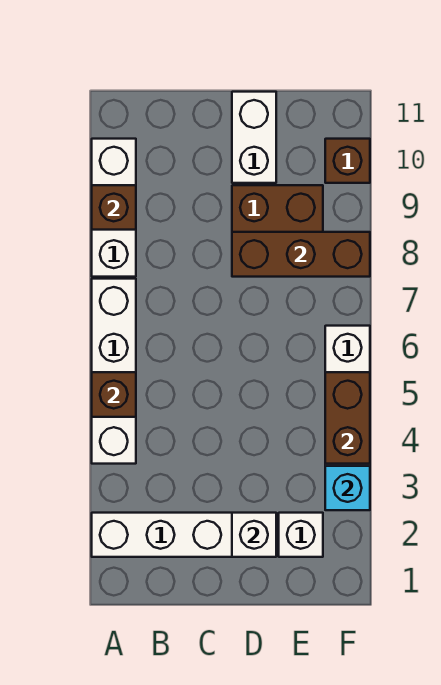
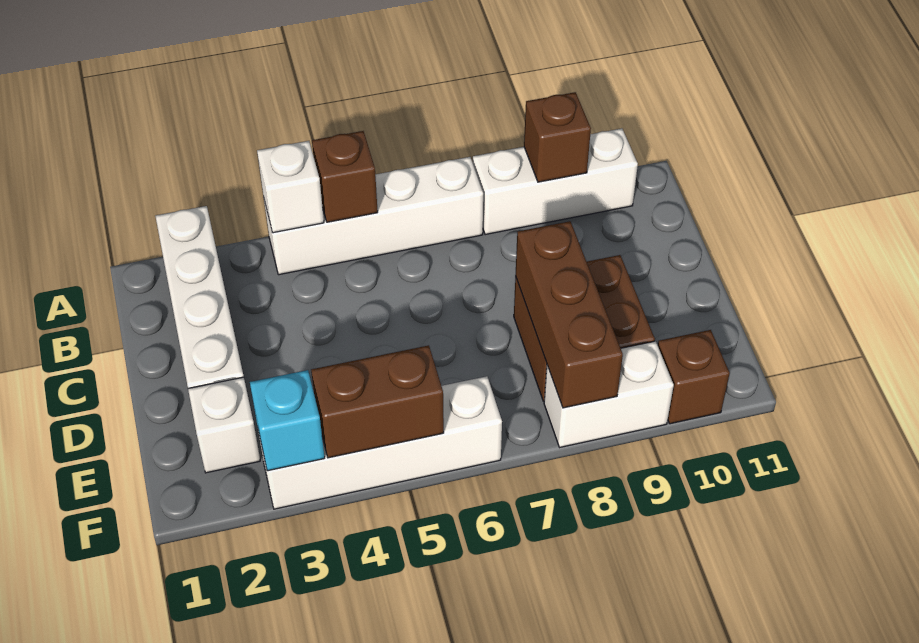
white brick D2 level 2 -> white brick A4 level 2
white brick D10:D11 level 1 -> white brick F8:F9 level 1

